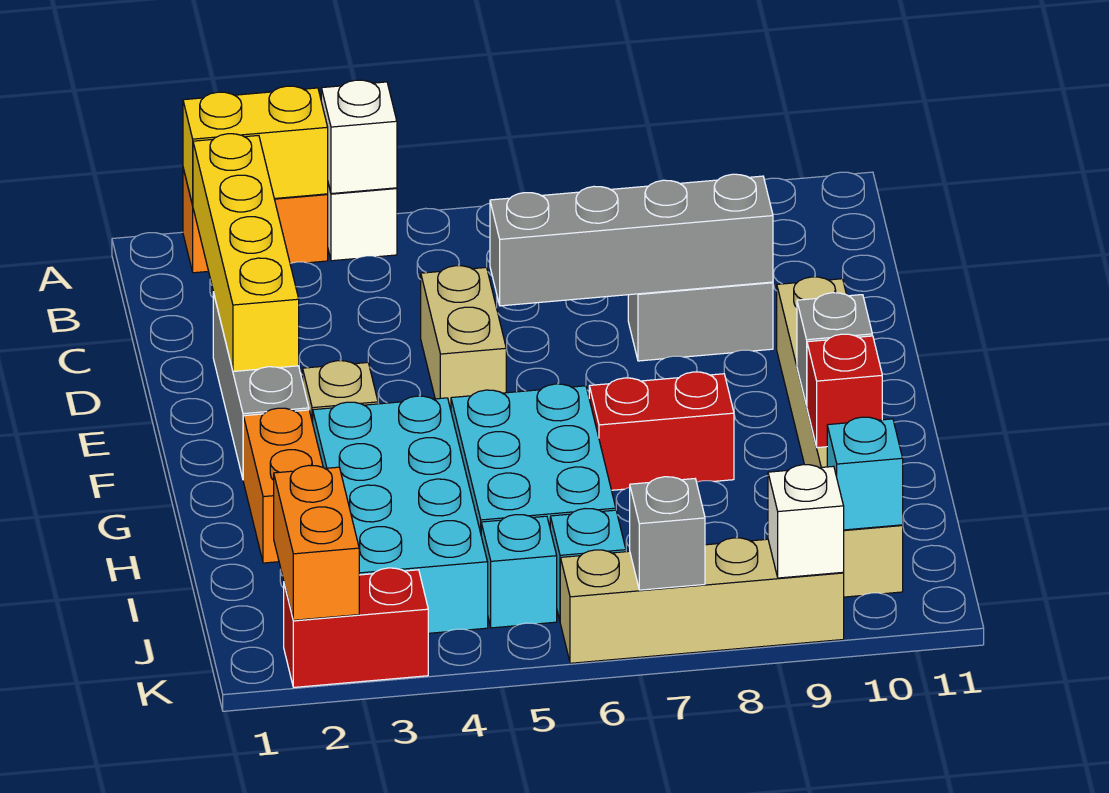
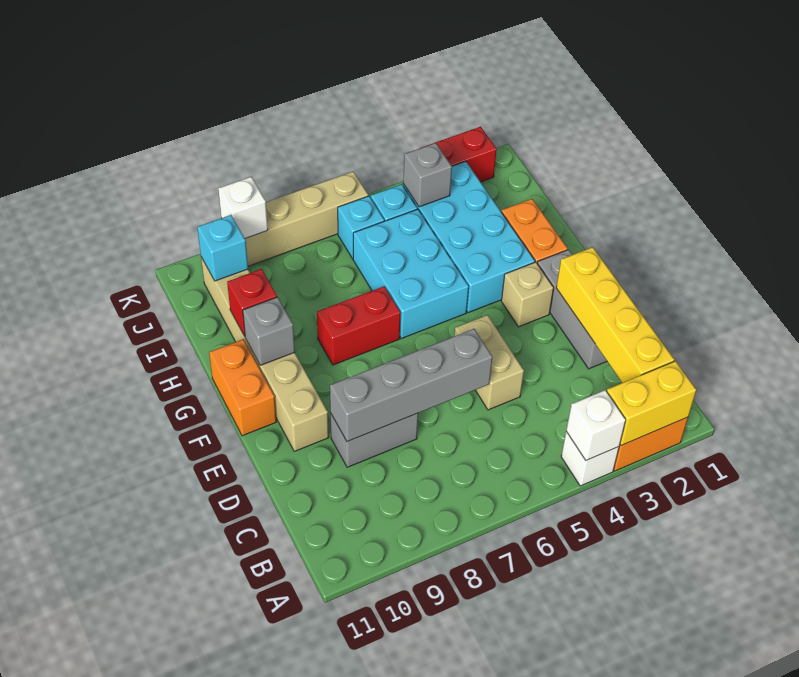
orange brick J2:K2 level 2 -> orange brick F11:G11 level 1
grey brick K7 level 2 -> grey brick J4 level 2

